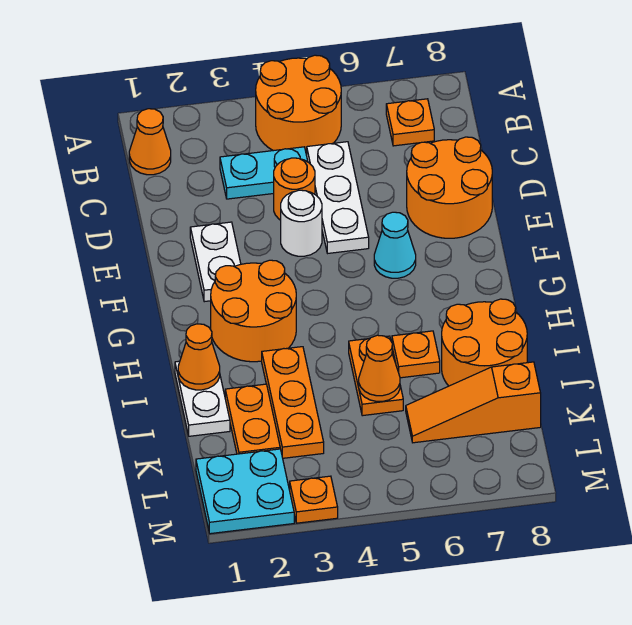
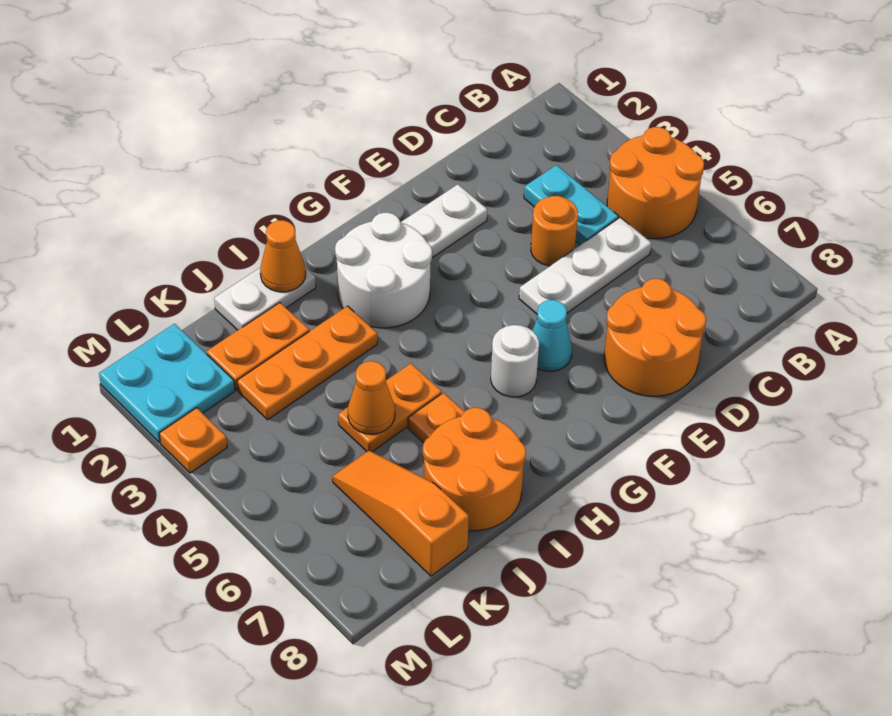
orange cone B1 level 1 -> none
orange plate B7 level 1 -> none
white round brick E4 level 1 -> white round brick G6 level 1
orange round brick G2:H3 level 1 -> white round brick G2:H3 level 1

